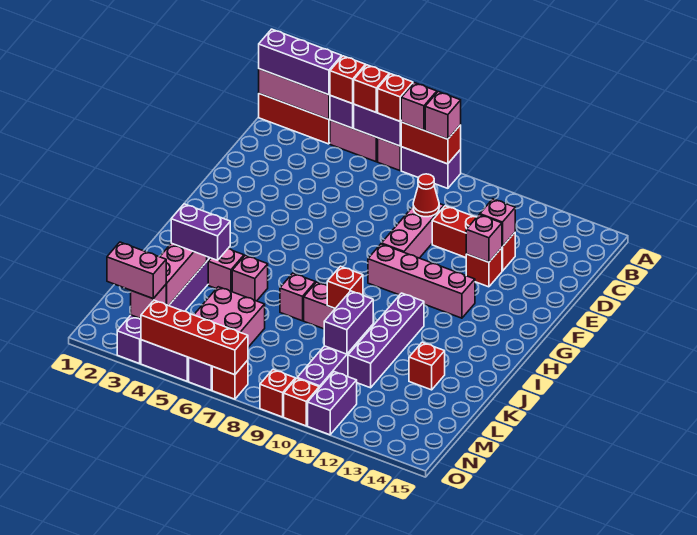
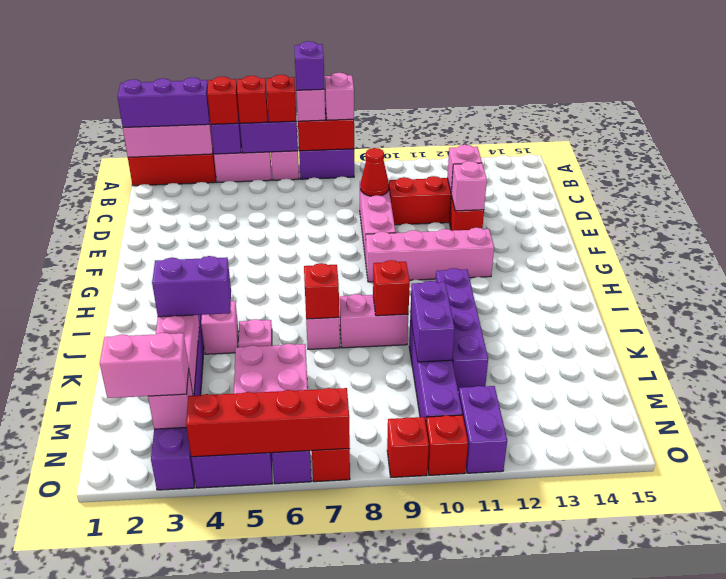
none -> purple brick A7 level 4
pink brick J5 level 1 -> pink plate J5 level 1
red brick K13 level 1 -> red brick J7 level 2

